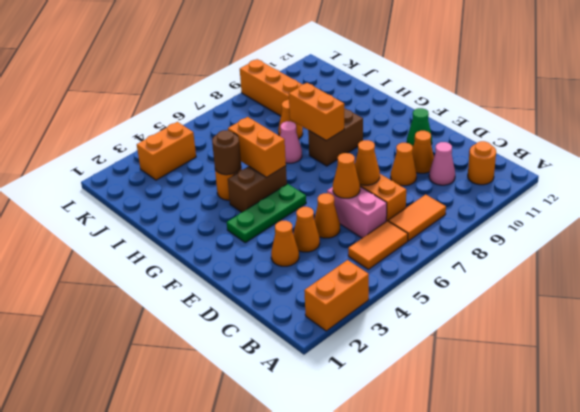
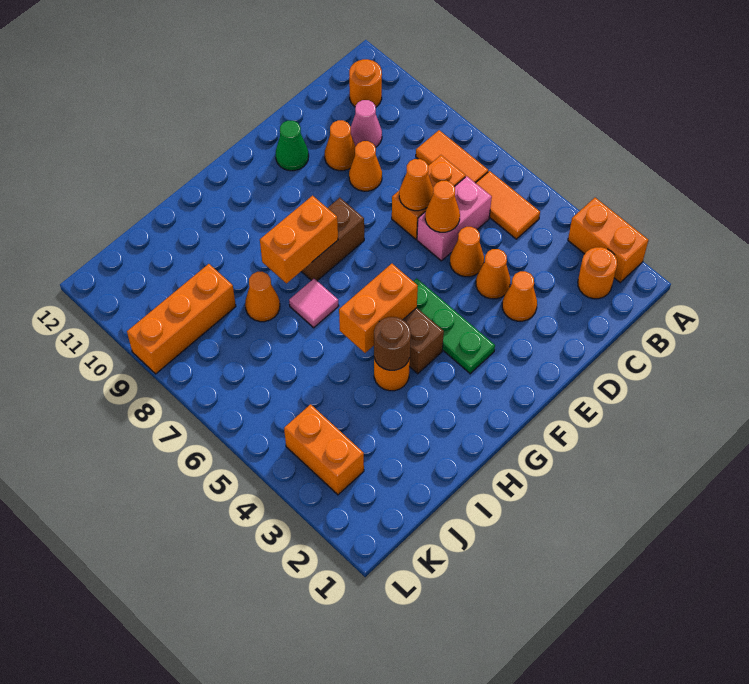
none -> orange round brick B2 level 1
brown brick G8:G9 level 1 -> brown brick F8:G8 level 1
pink cone H7 level 1 -> pink tile H7 level 1

